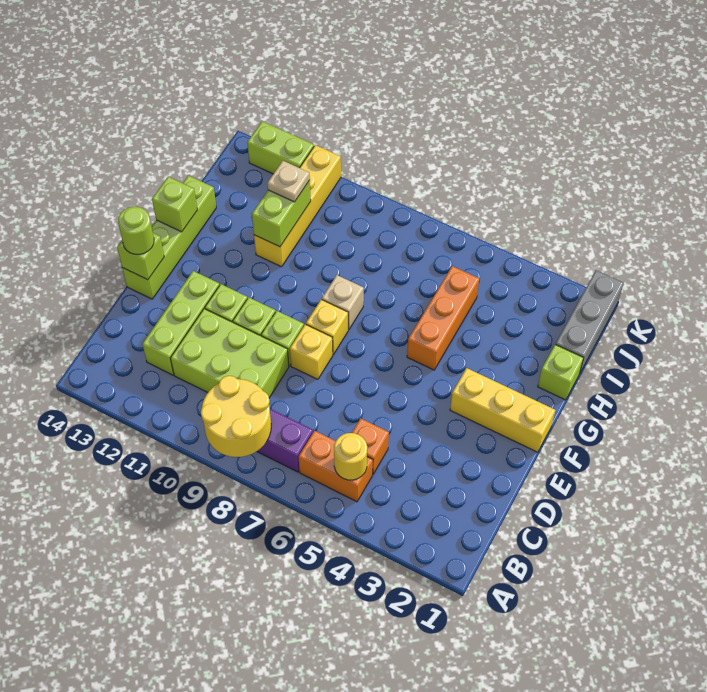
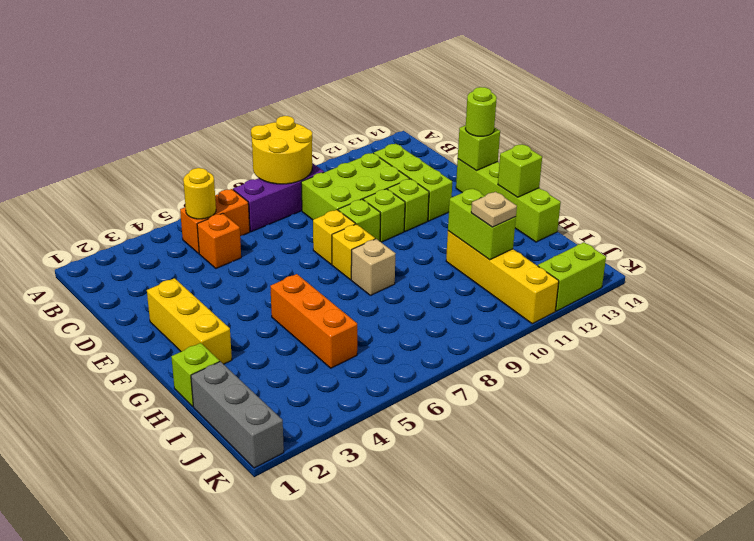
yellow brick F1:F3 level 1 -> yellow brick E2:G2 level 1

